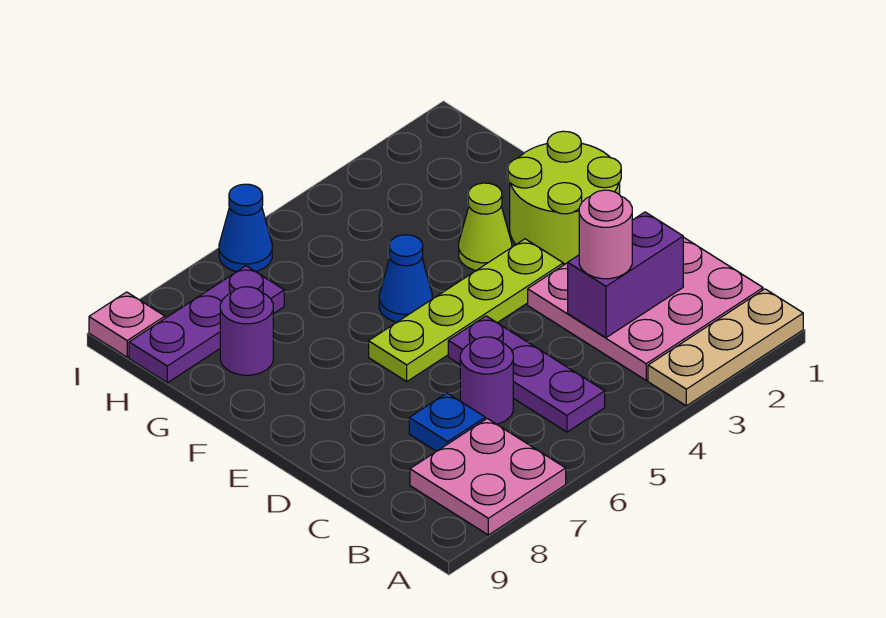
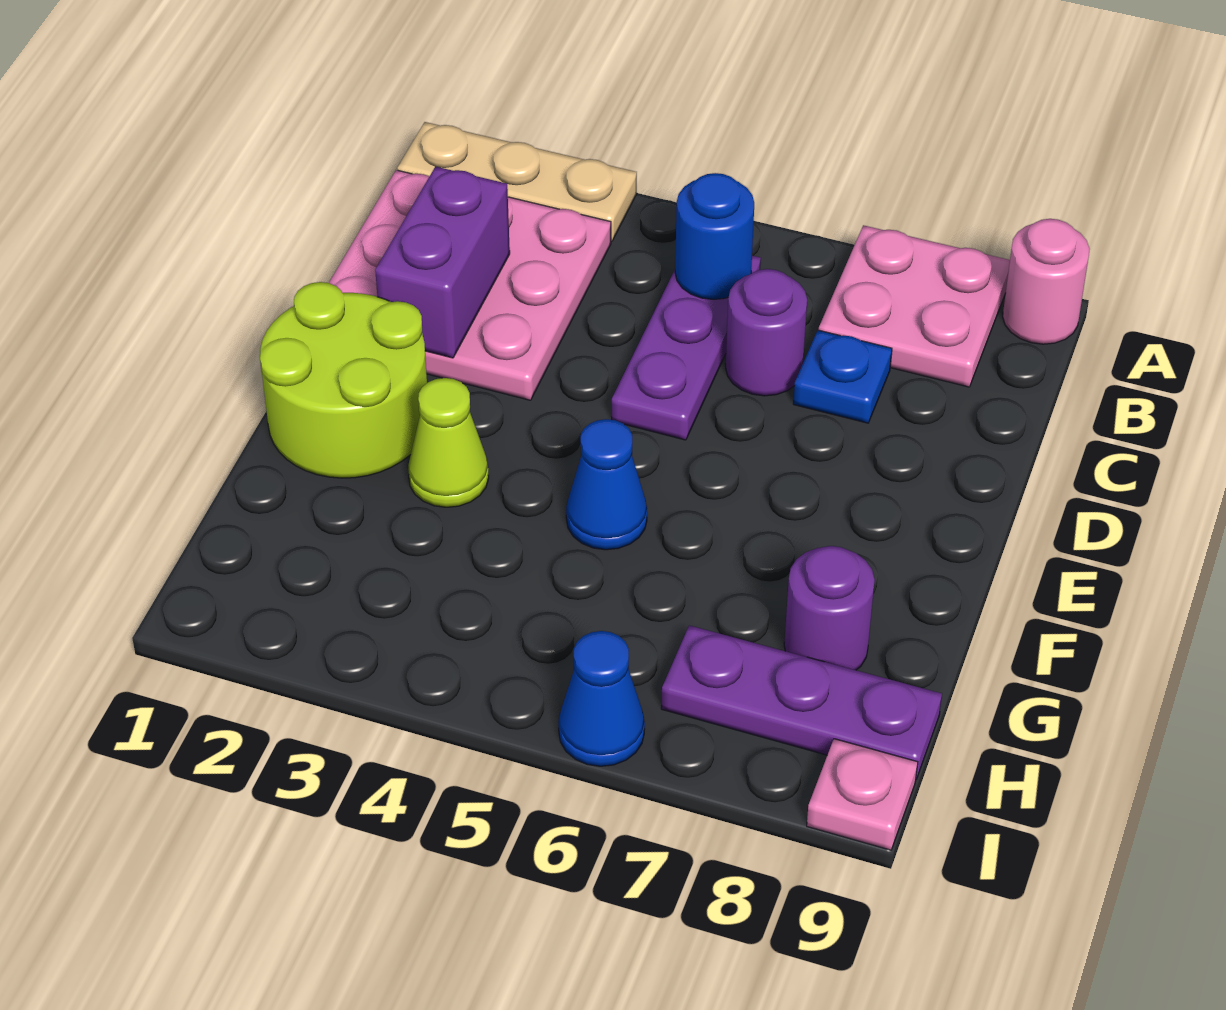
none -> blue round brick B5 level 2
purple brick C2:C3 level 2 -> purple brick C2:D2 level 2
pink round brick C3 level 3 -> pink round brick A9 level 1
lime plate E3:E6 level 1 -> none

